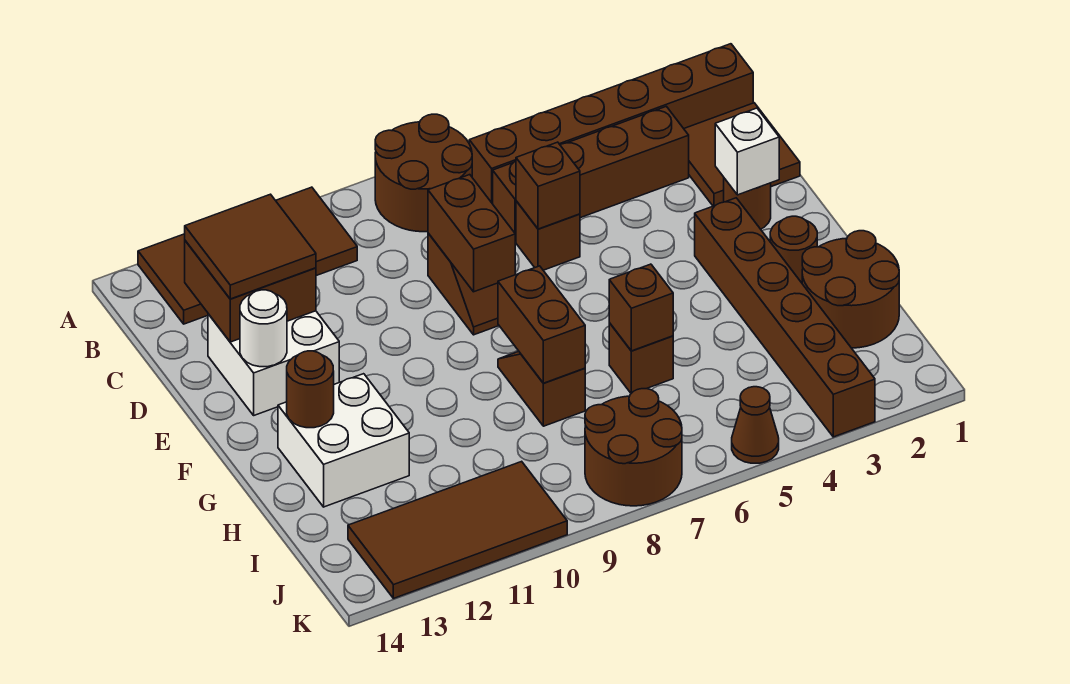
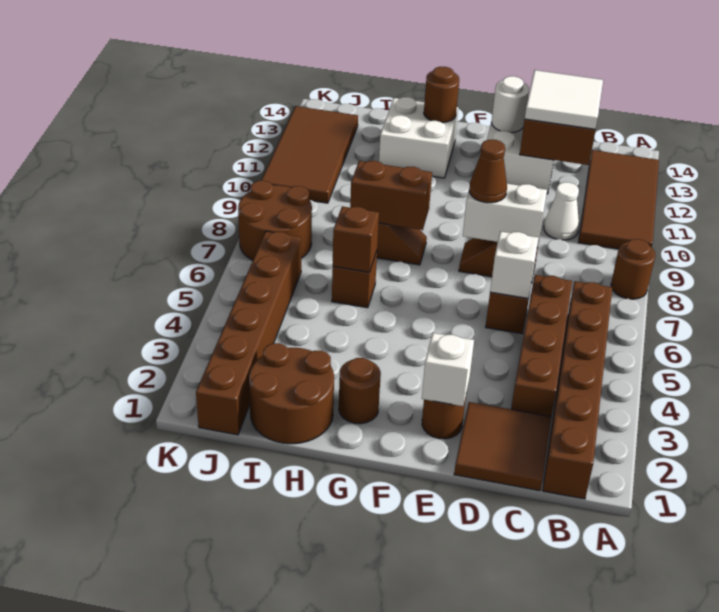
brown round brick A7:B8 level 1 -> brown round brick A8 level 1
none -> white cone C10 level 1
brown tile C12:D13 level 3 -> white tile C12:D13 level 3
brown brick D6 level 2 -> white brick D6 level 2
brown brick D8:E8 level 2 -> white brick D8:E8 level 2
brown brick F3:K3 level 1 -> brown brick J1:J6 level 1
brown cone K5 level 1 -> brown cone E8 level 3

